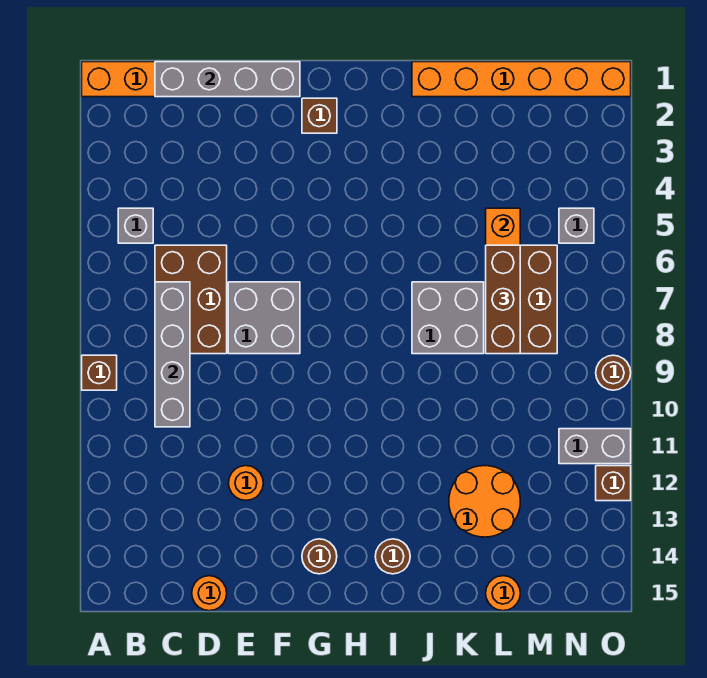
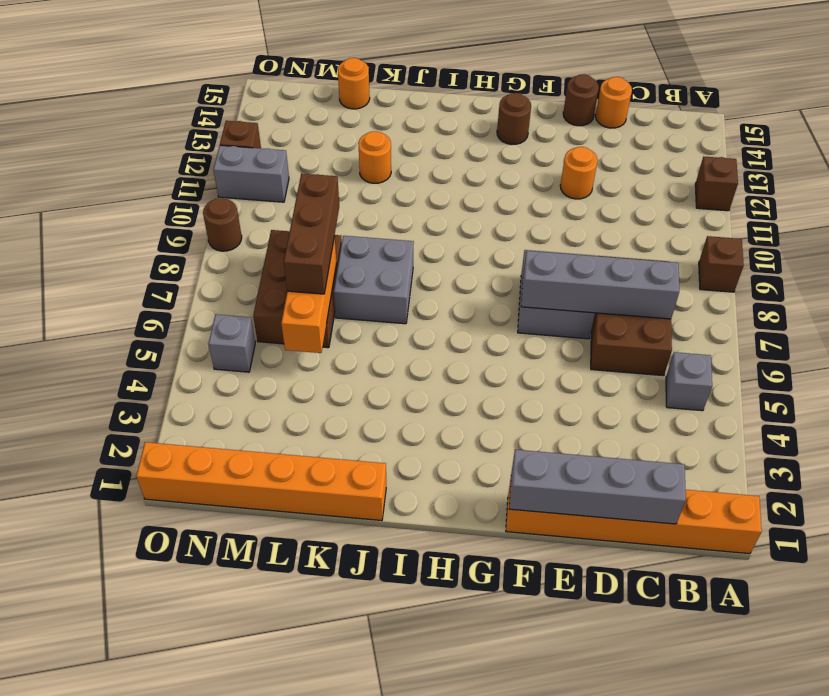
grey brick C7:C10 level 2 -> grey brick C7:F7 level 2
brown brick G2 level 1 -> brown brick A12 level 1
brown round brick I14 level 1 -> brown round brick E15 level 1
orange round brick K12:L13 level 1 -> orange round brick K12 level 1

